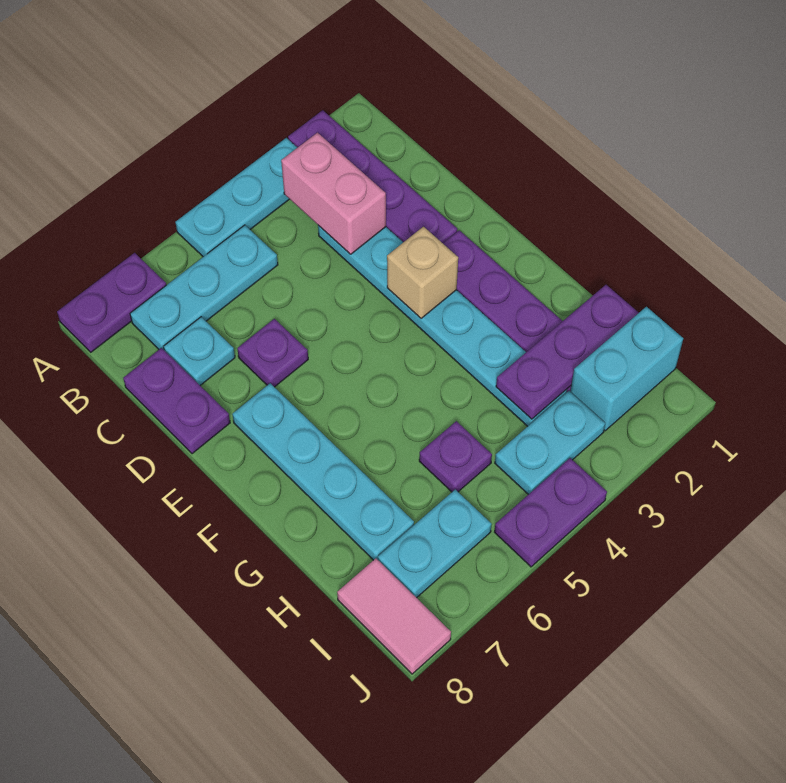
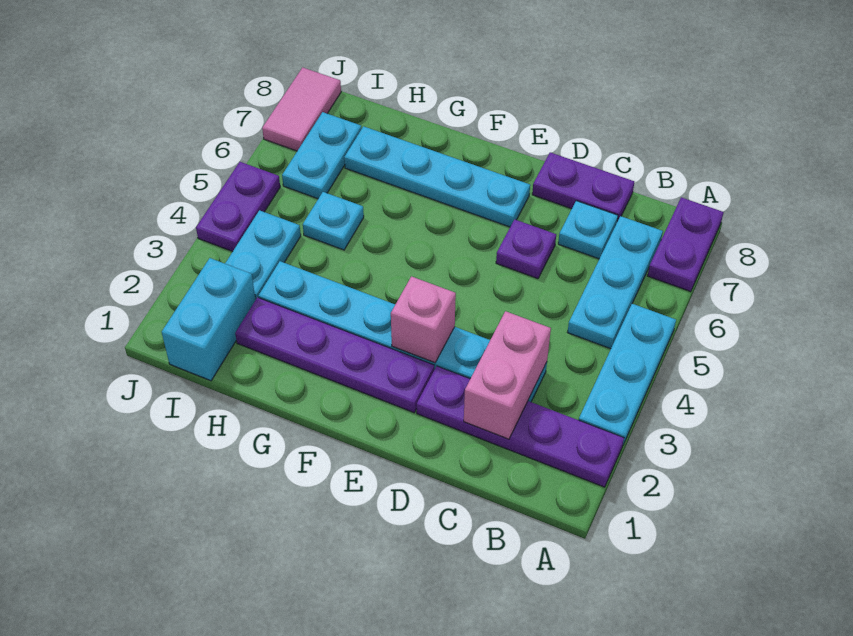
pink brick B3:C3 level 2 -> pink brick C2:C3 level 2
tan brick E3 level 2 -> pink brick E3 level 2
purple plate H1:H3 level 2 -> none
purple plate H5 level 1 -> cyan plate H5 level 1
pink tile I8:J8 level 1 -> pink tile J7:J8 level 1

